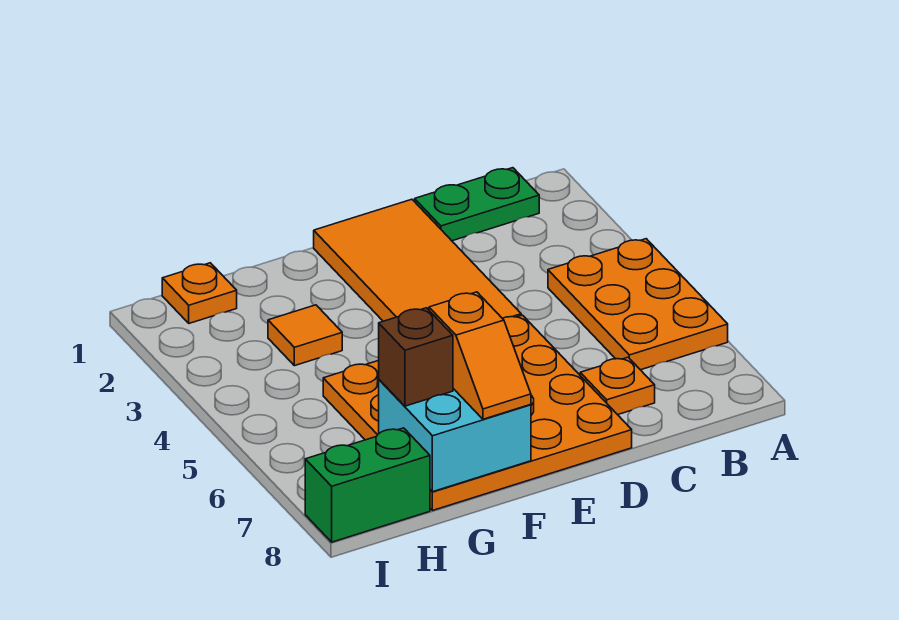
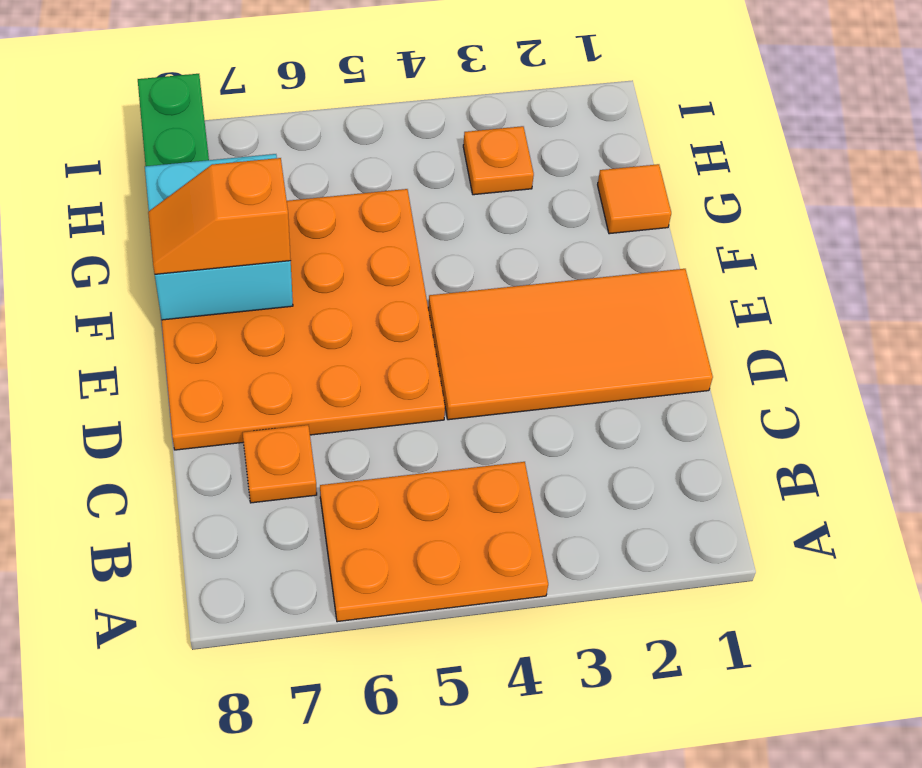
green plate B1:C1 level 1 -> none
orange tile G3 level 1 -> orange tile G1 level 1
brown brick G7 level 3 -> none
orange plate H1 level 1 -> orange plate H3 level 1

